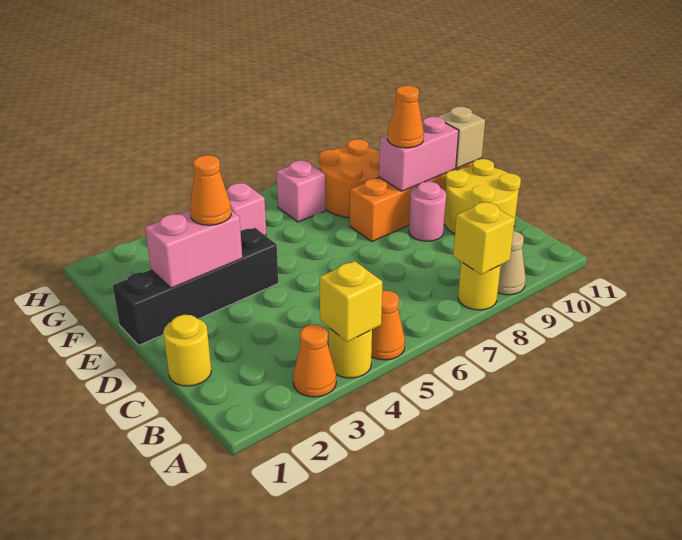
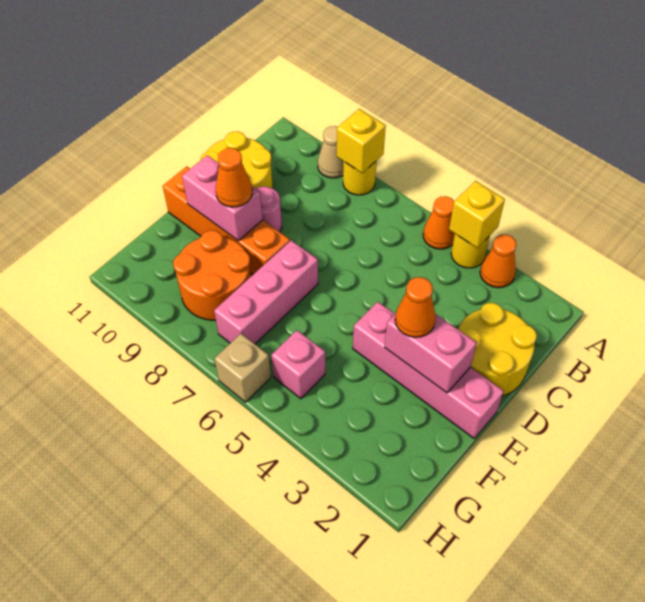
yellow round brick C1 level 1 -> yellow round brick C1:D2 level 1
black brick E1:E4 level 1 -> pink brick E1:E4 level 1
tan brick E11 level 2 -> tan brick H6 level 1
pink brick G7 level 1 -> pink brick E7:G7 level 1

